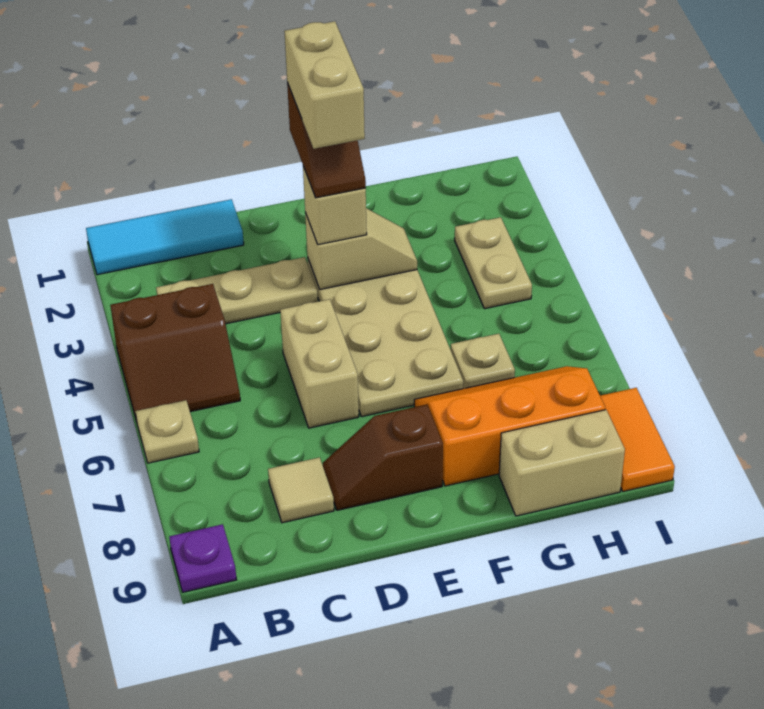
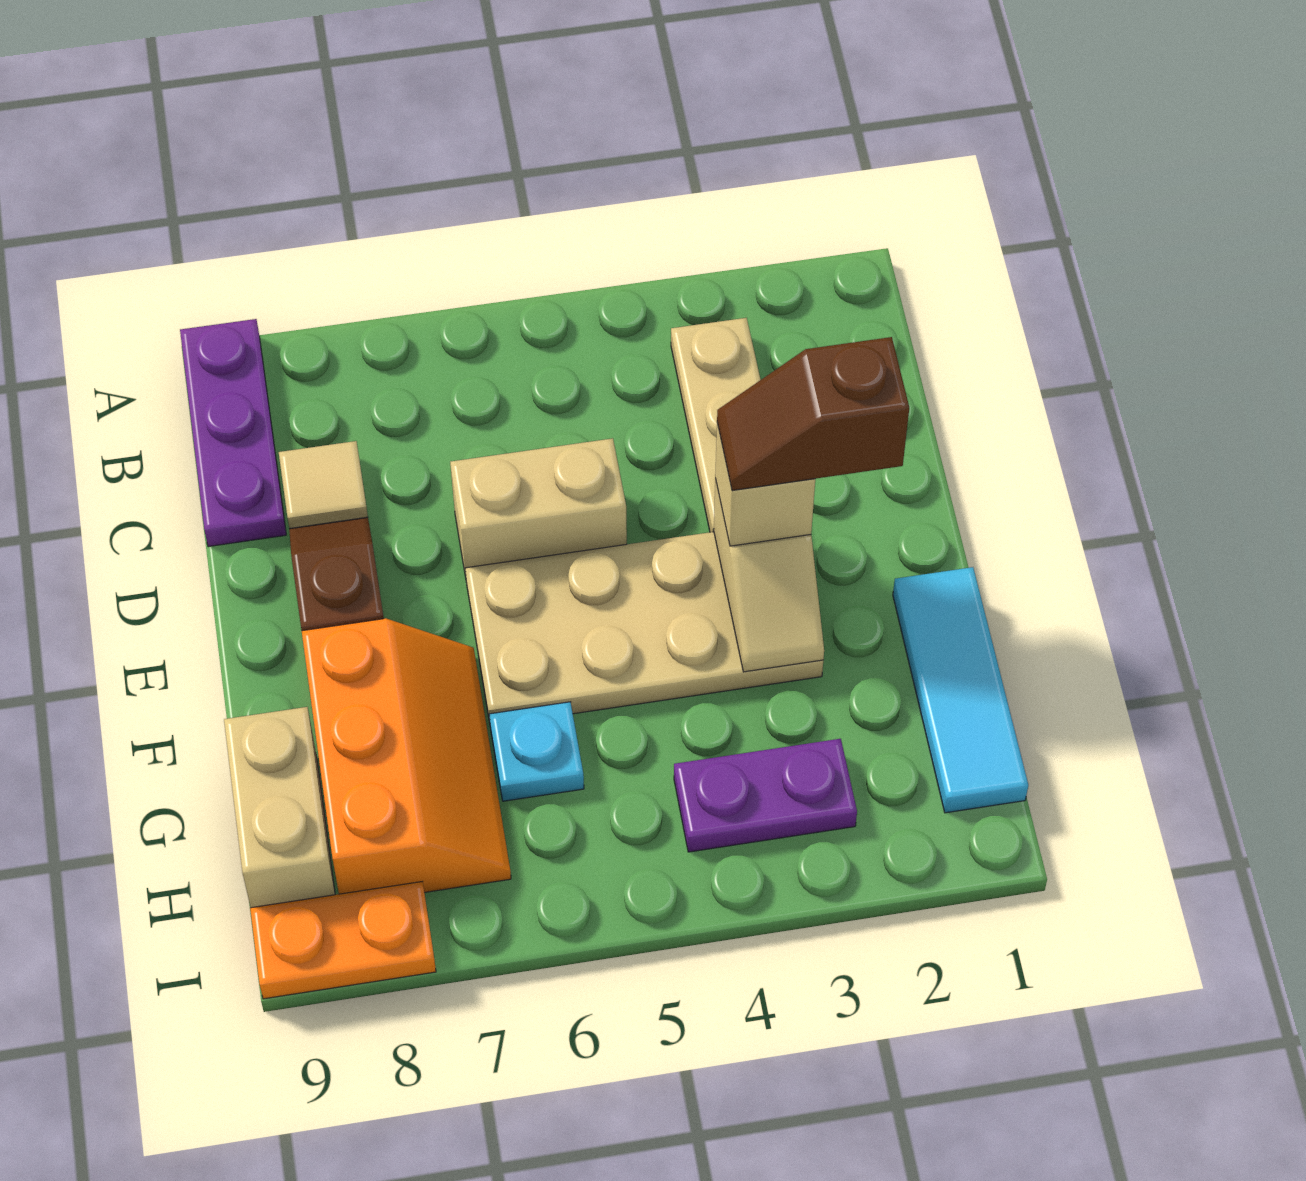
cyan tile A1:C1 level 1 -> cyan tile F1:H1 level 1
brown slope A4:B5 level 1 top 4 -> none
tan plate A6 level 1 -> none
purple plate A9 level 1 -> purple plate A9:C9 level 1
tan brick E2:E3 level 5 -> none
tan plate G6 level 1 -> cyan plate G6 level 1
tan plate H3:H4 level 1 -> purple plate H3:H4 level 1
orange tile I8:I9 level 1 -> orange plate I8:I9 level 1

